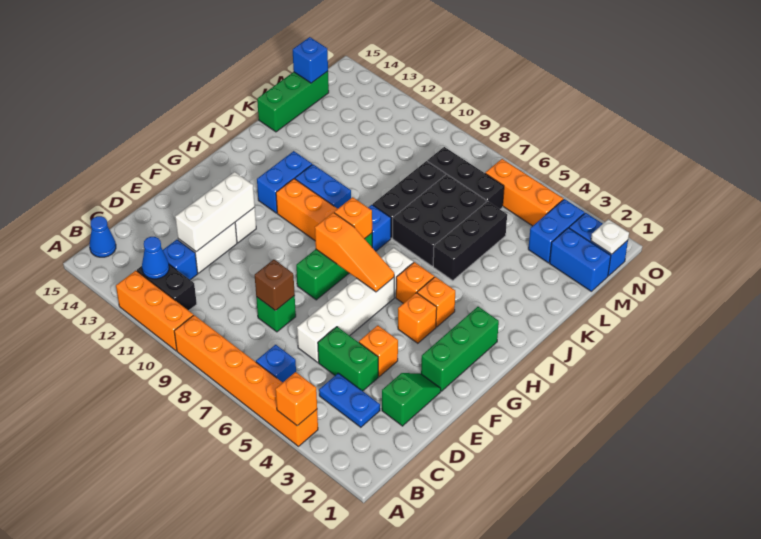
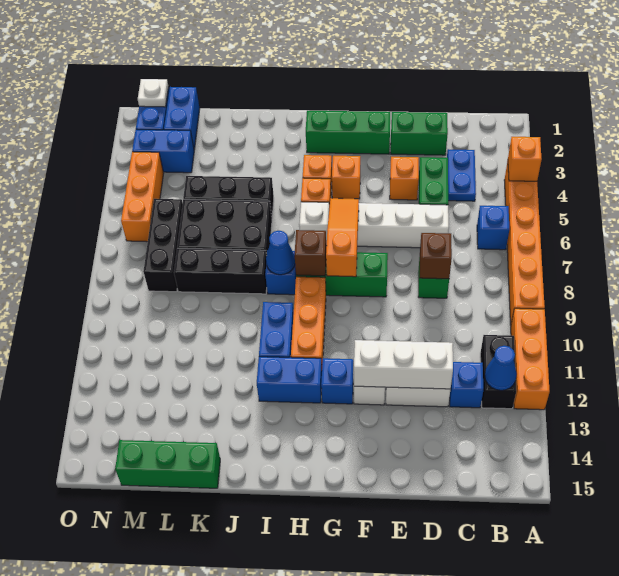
blue cone B15 level 1 -> blue cone I8 level 2
green slope D2:E2 level 1 top D -> green brick D2:E2 level 1
orange brick H8 level 2 -> brown brick H8 level 2
blue brick M15 level 2 -> blue brick G12 level 1

